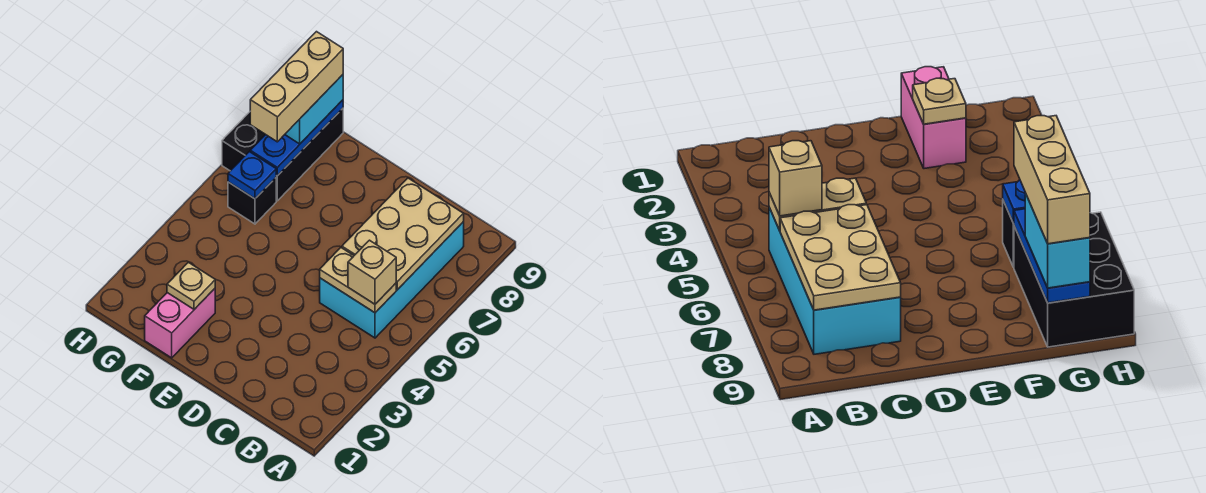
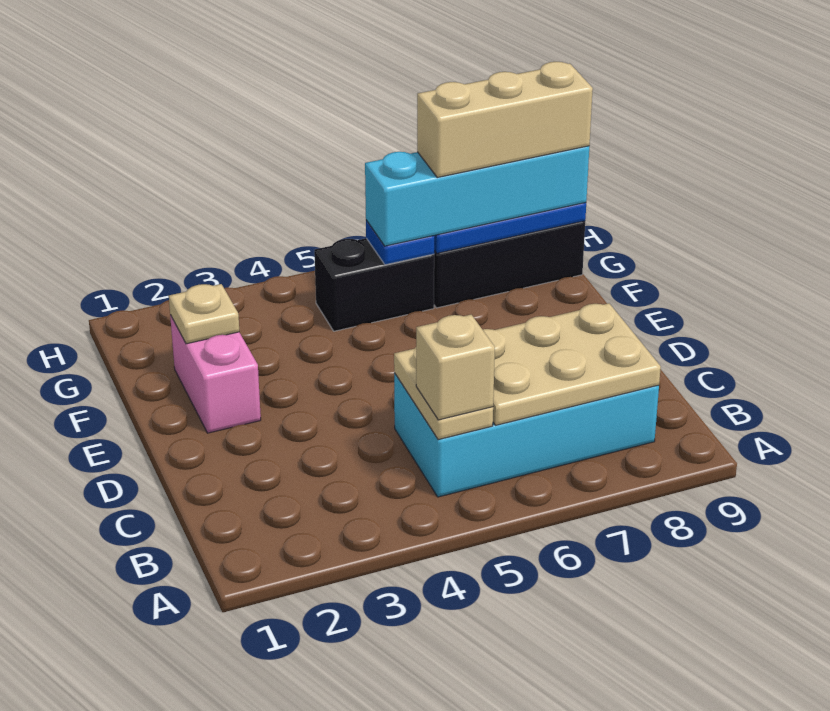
pink brick F1:F2 level 1 -> pink brick E2:F2 level 1
black brick G6 level 1 -> black brick G5:G6 level 1
cyan brick G8:G9 level 3 -> cyan brick G6:G9 level 3

